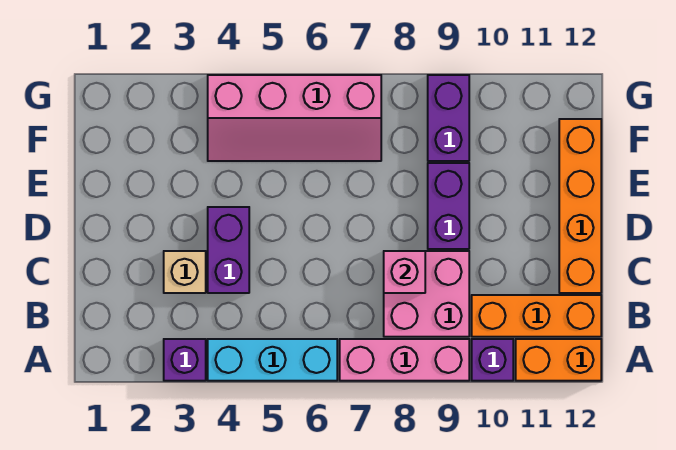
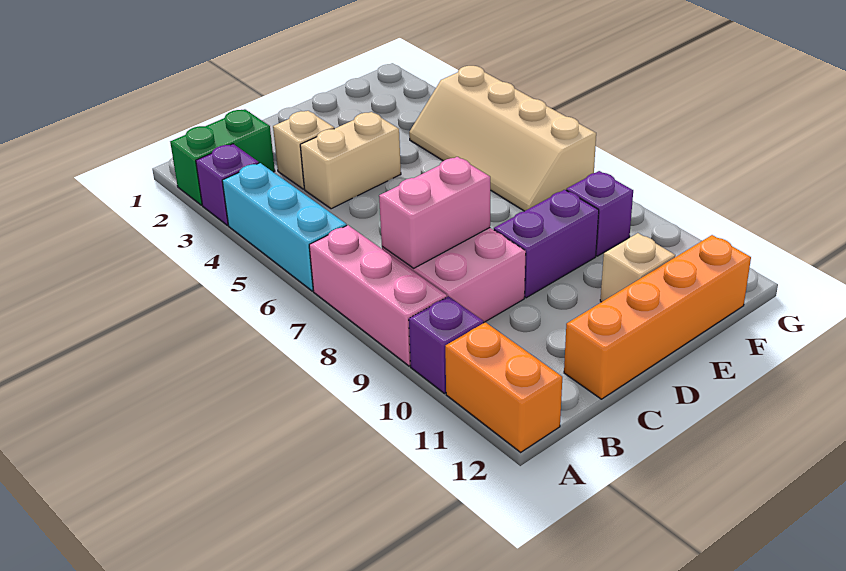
none -> green brick A2:B2 level 1
orange brick B10:B12 level 1 -> none
purple brick C4:D4 level 1 -> tan brick C4:D4 level 1
pink brick C8 level 2 -> pink brick B8:C8 level 2
none -> tan brick E11 level 1
pink slope F4:G7 level 1 top G -> tan slope F4:G7 level 1 top G
purple brick F9:G9 level 1 -> purple brick F9 level 1

